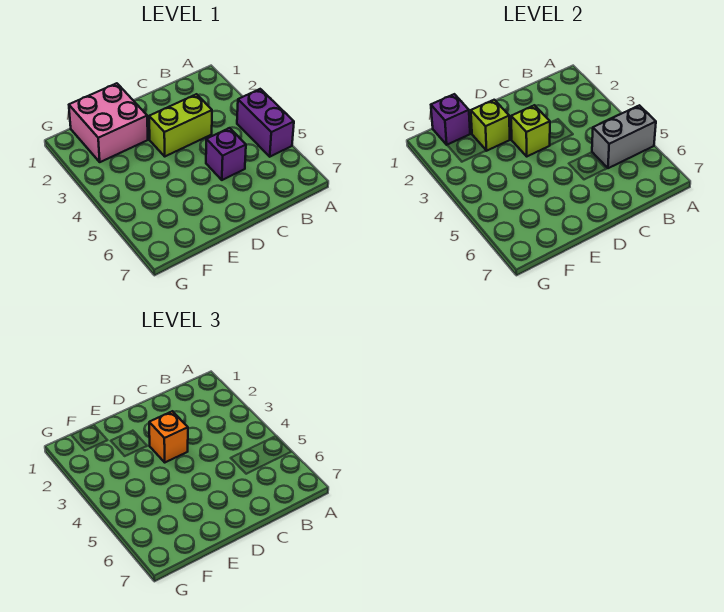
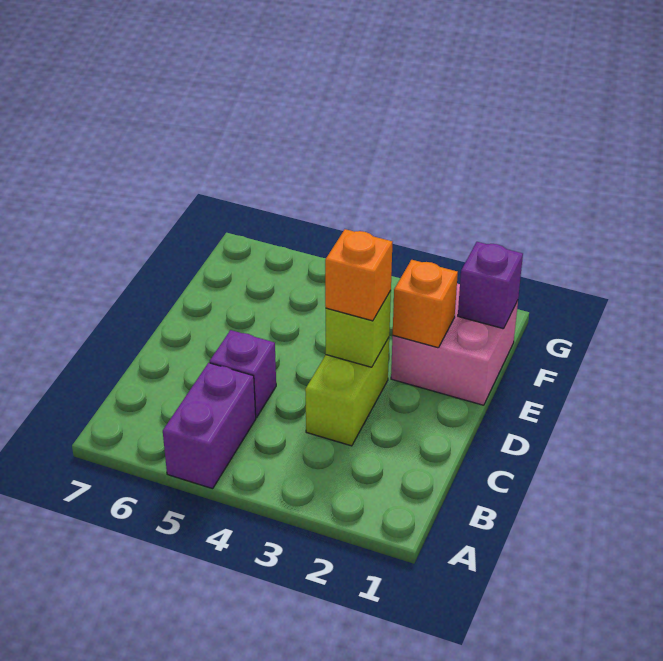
purple brick A4:A5 level 1 -> purple brick A5:B5 level 1
grey brick A5:B5 level 2 -> none
lime brick E2 level 2 -> orange brick E2 level 2

